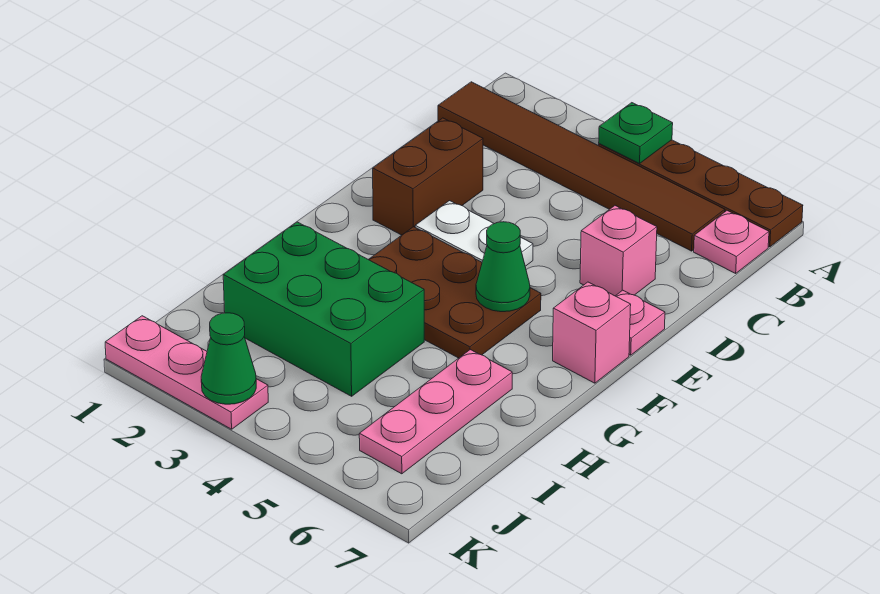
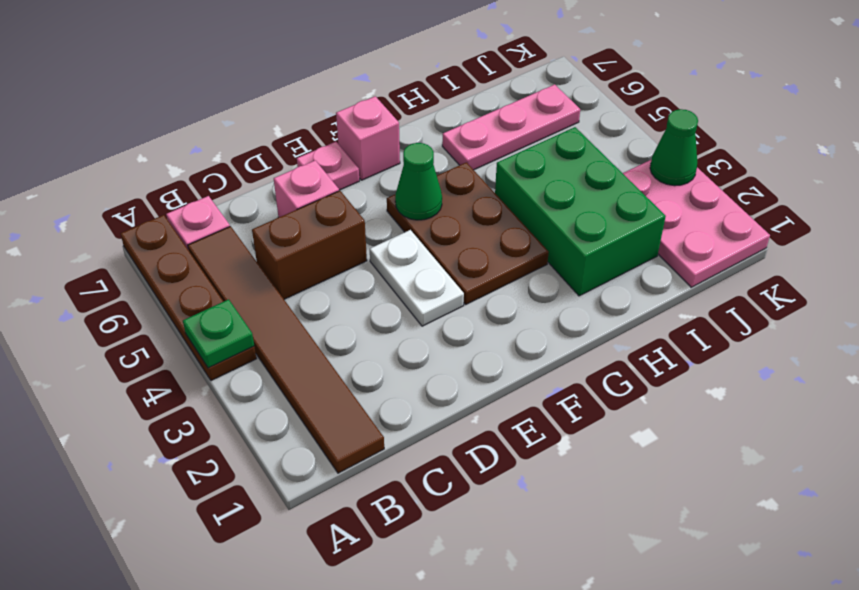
brown brick D2:E2 level 1 -> brown brick C5:D5 level 1
pink plate K1:K3 level 1 -> pink plate J1:K3 level 1

